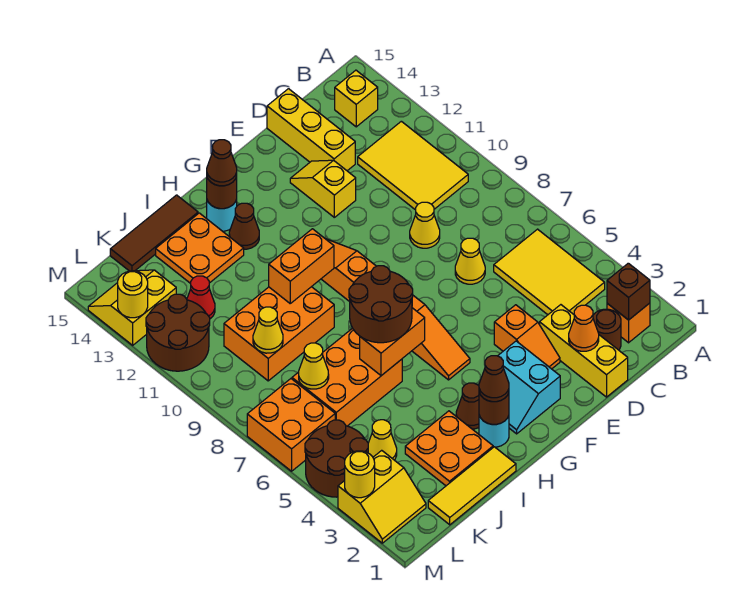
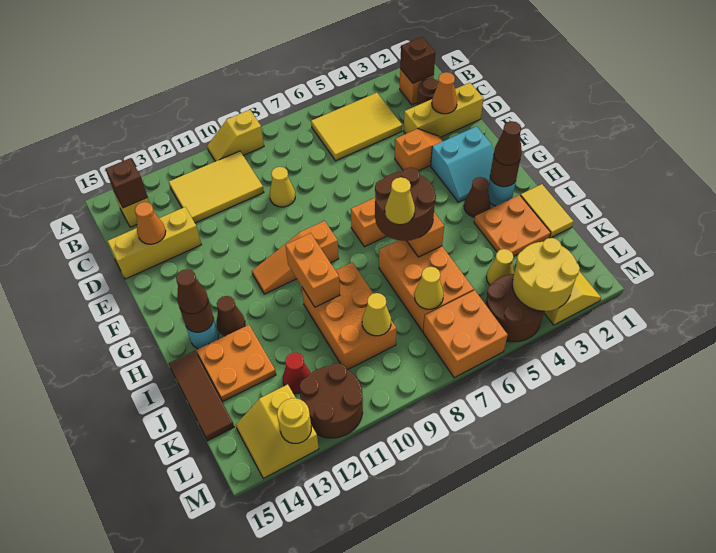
none -> brown brick B14 level 2
yellow cone D7 level 1 -> yellow cone I7 level 4
none -> orange cone D14 level 2
yellow slope E12:E13 level 1 top 12 -> yellow slope A9:A10 level 1 top 9
yellow tile I1:K1 level 1 -> yellow tile I1:J1 level 1
yellow round brick M3 level 2 -> yellow round brick L3:M4 level 2

